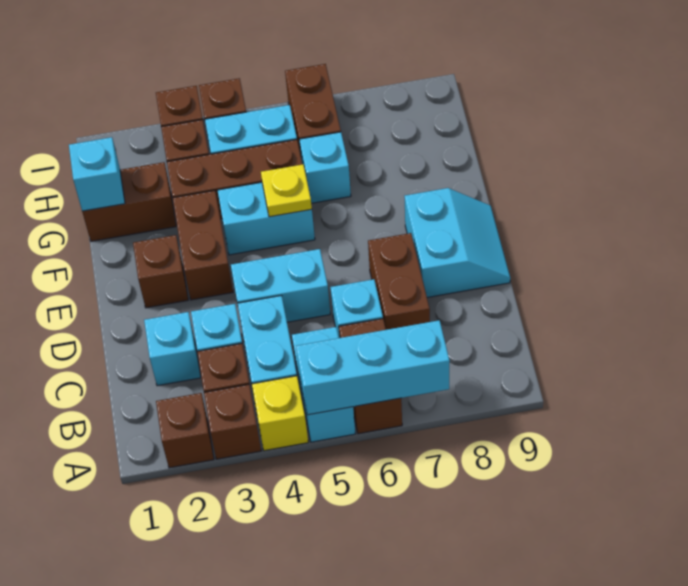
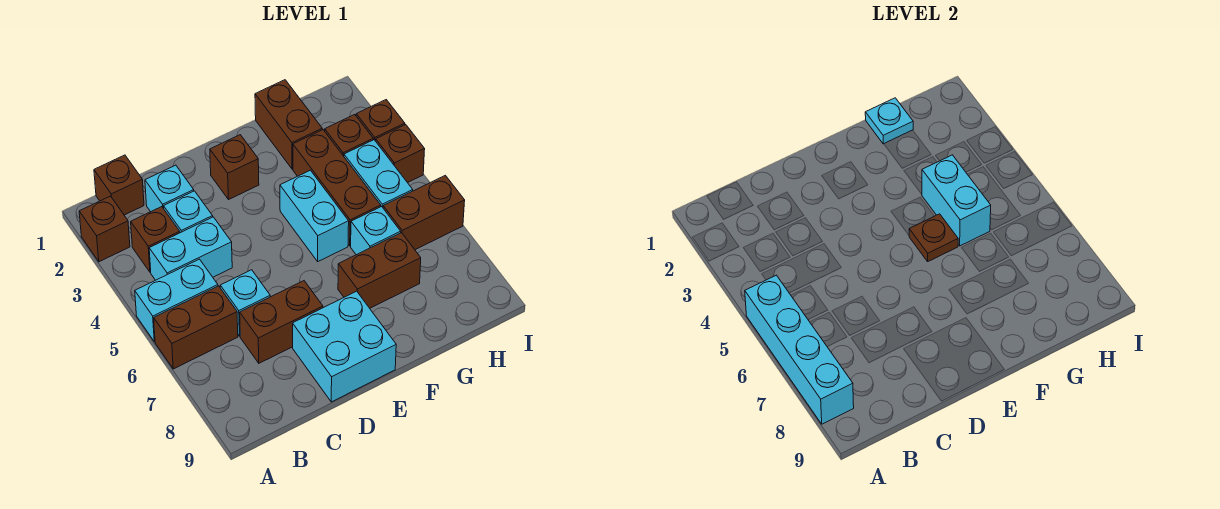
brown brick A3 level 1 -> brown brick B1 level 1
yellow brick A4 level 1 -> none
cyan brick A5:A7 level 2 -> cyan brick A5:A8 level 2
cyan brick D4:D5 level 1 -> cyan brick G4:G5 level 2
cyan slope D8:E9 level 1 top 8 -> cyan brick D8:E9 level 1
brown brick E3:F3 level 1 -> brown brick F7:G7 level 1
yellow plate F5 level 2 -> brown plate F5 level 2
cyan brick G1 level 2 -> cyan plate G1 level 2

